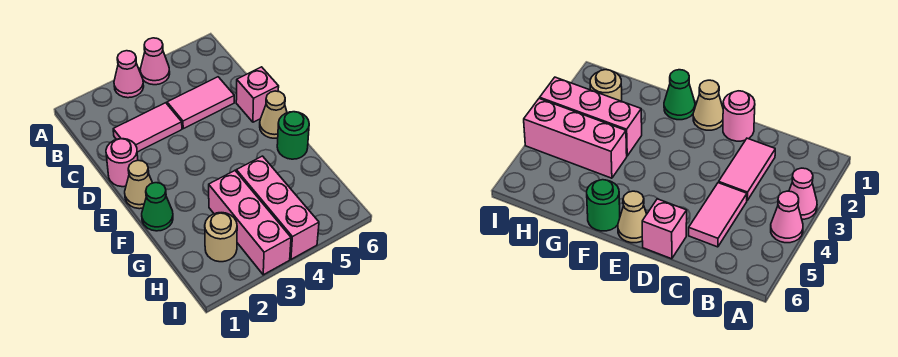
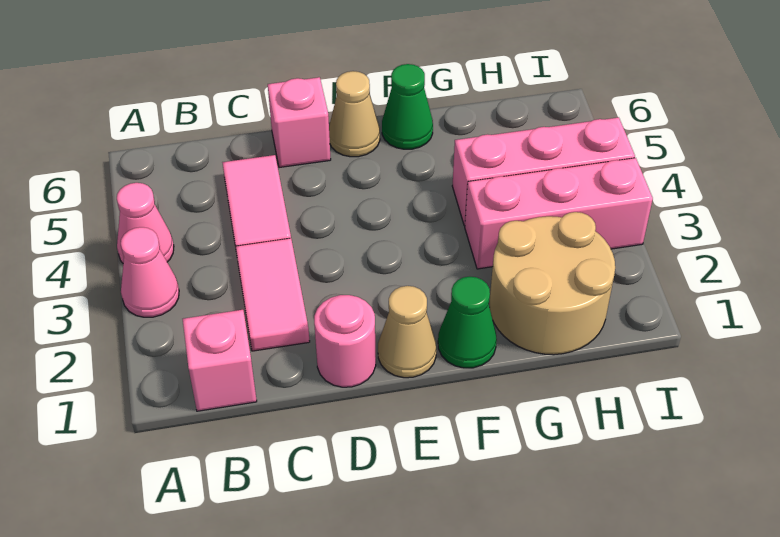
none -> pink brick B1 level 1
green round brick F6 level 1 -> green cone F6 level 1
tan round brick H2 level 1 -> tan round brick G1:H2 level 1

